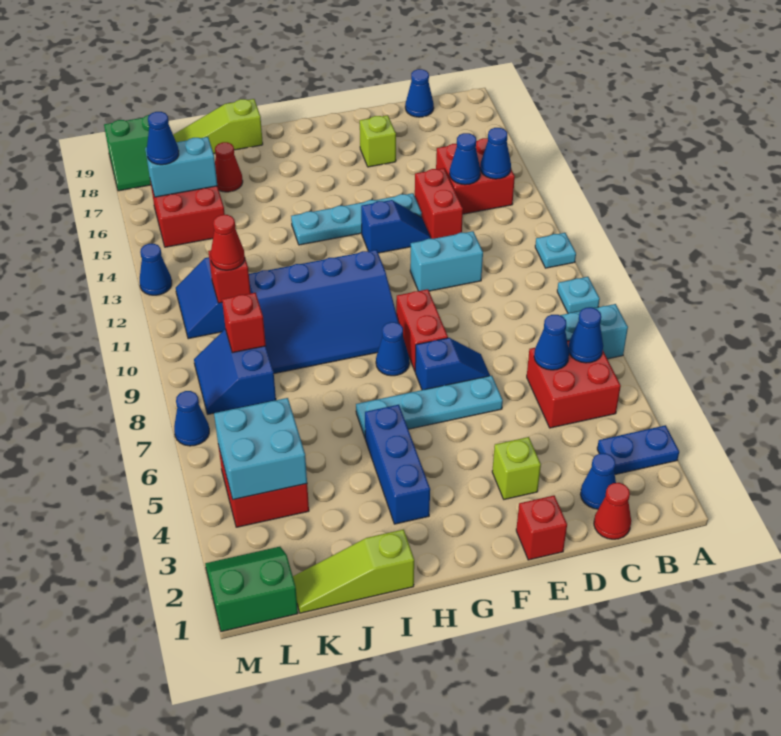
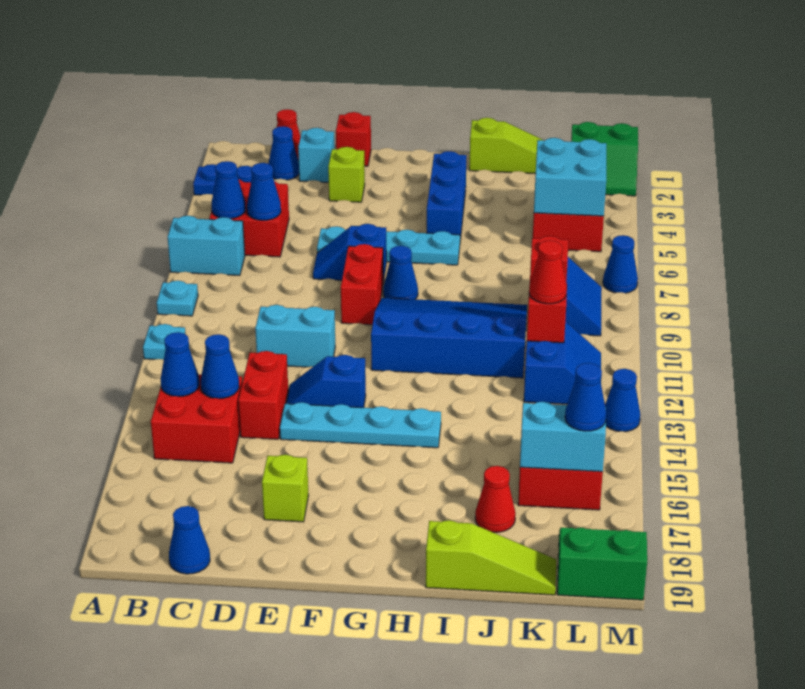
none -> cyan brick D2 level 1

